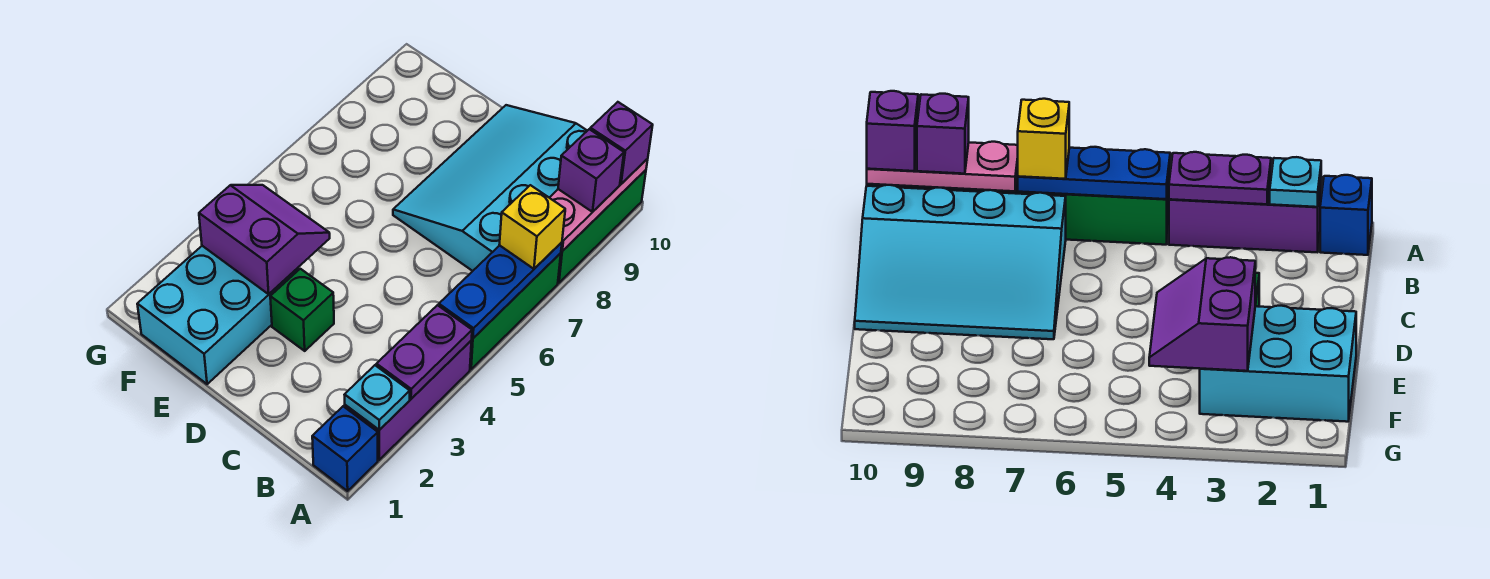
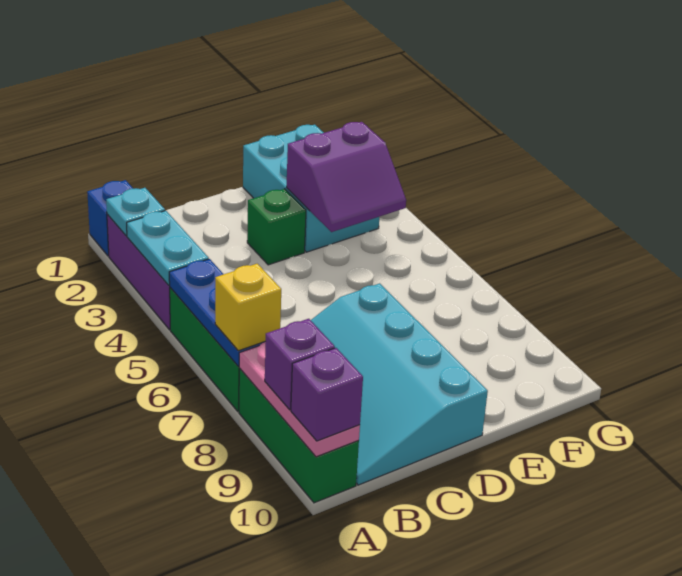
purple plate A3:A4 level 2 -> cyan plate A3:A4 level 2
cyan slope B7:D10 level 1 top B -> cyan slope B7:D10 level 1 top D

